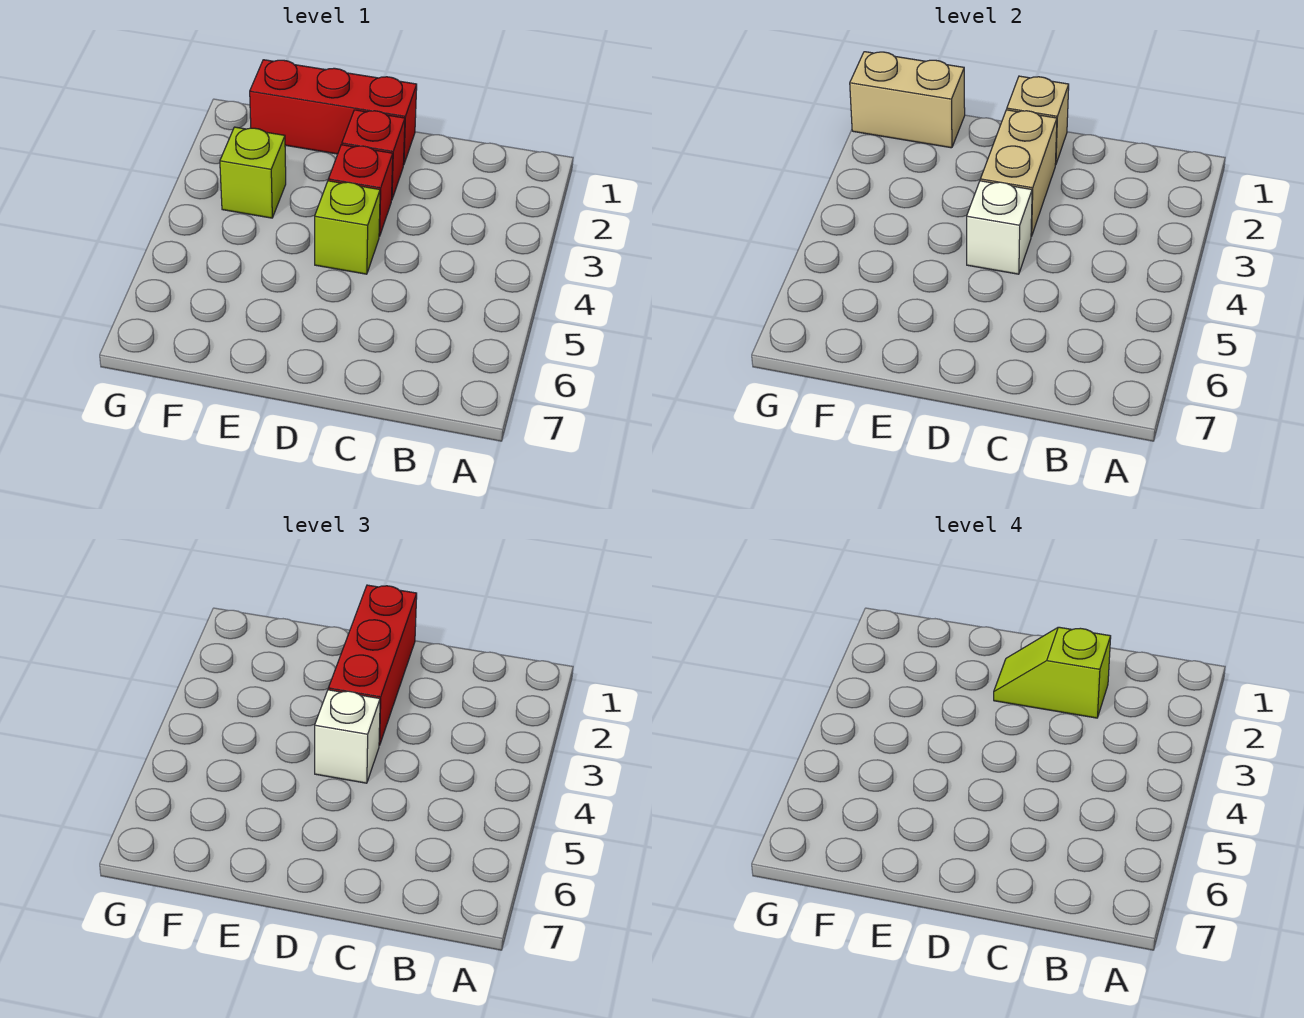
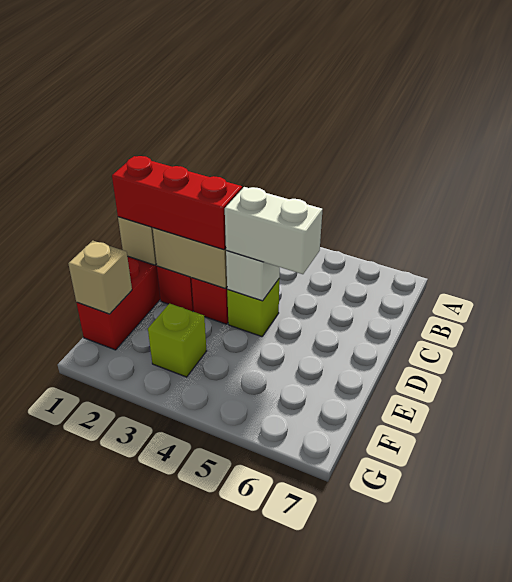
lime slope C2:D2 level 4 top C -> none
white brick D4 level 3 -> white brick D4:D5 level 3
tan brick F1:G1 level 2 -> tan brick F1 level 2

